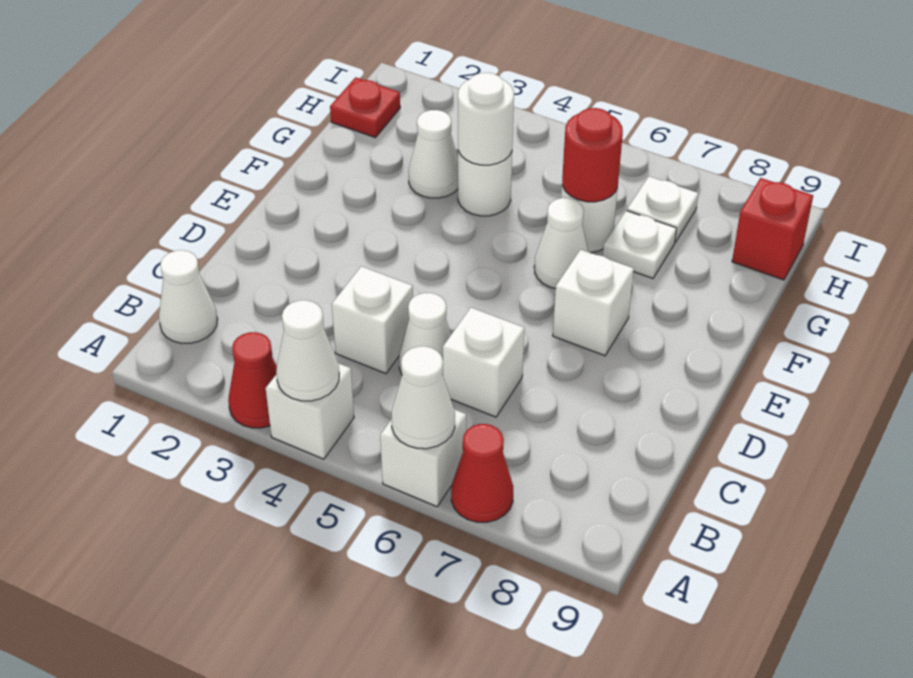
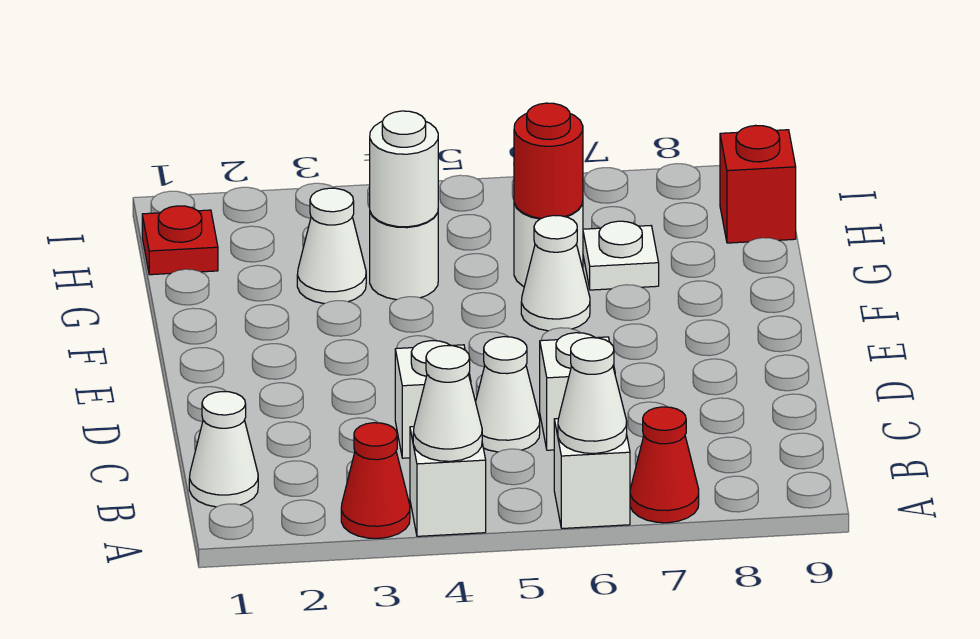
white brick E7 level 1 -> none
white plate H7 level 1 -> none

